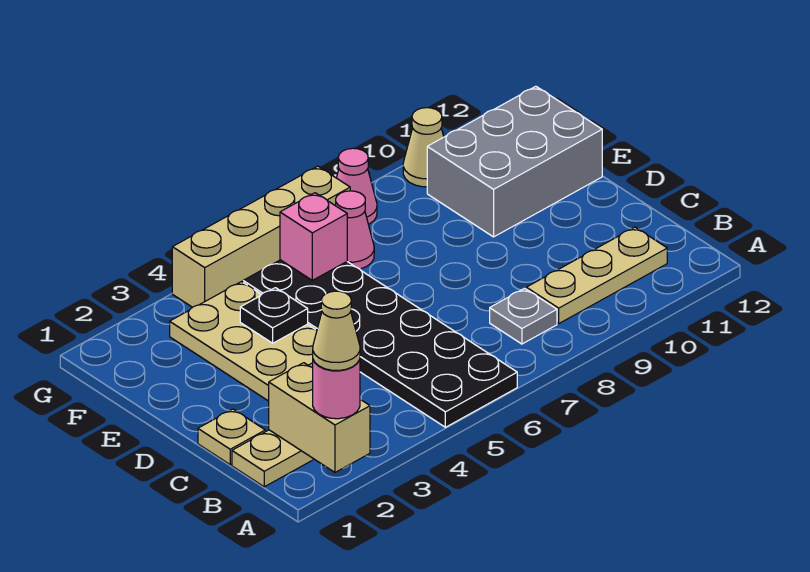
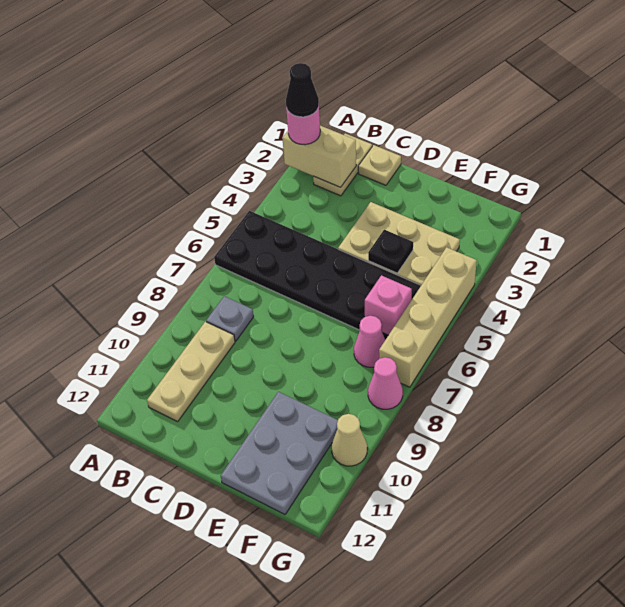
tan cone A2 level 4 -> black cone A2 level 4
grey brick E10:F12 level 1 -> grey plate E10:F12 level 1

